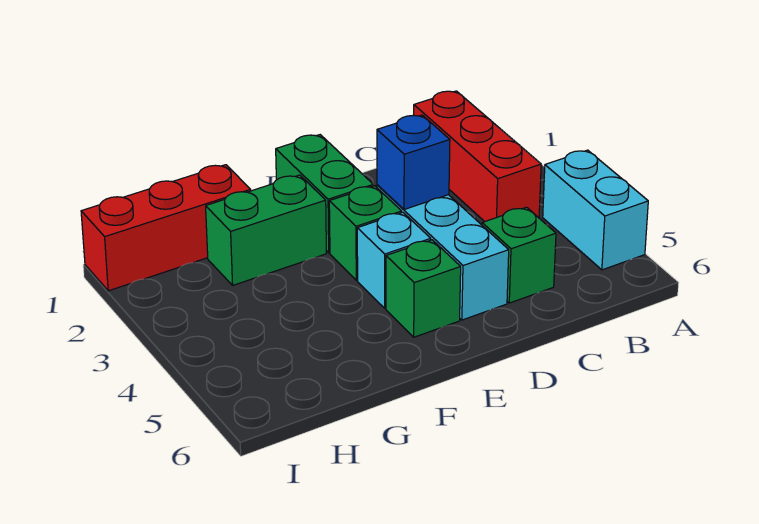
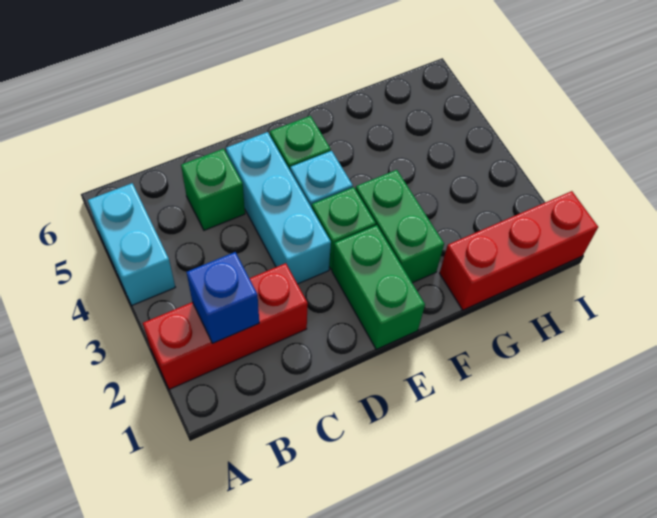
red brick B1:B3 level 1 -> red brick A2:C2 level 1
blue brick D3 level 2 -> blue brick B2 level 2
green brick F2:G2 level 1 -> green brick F2:F3 level 1

